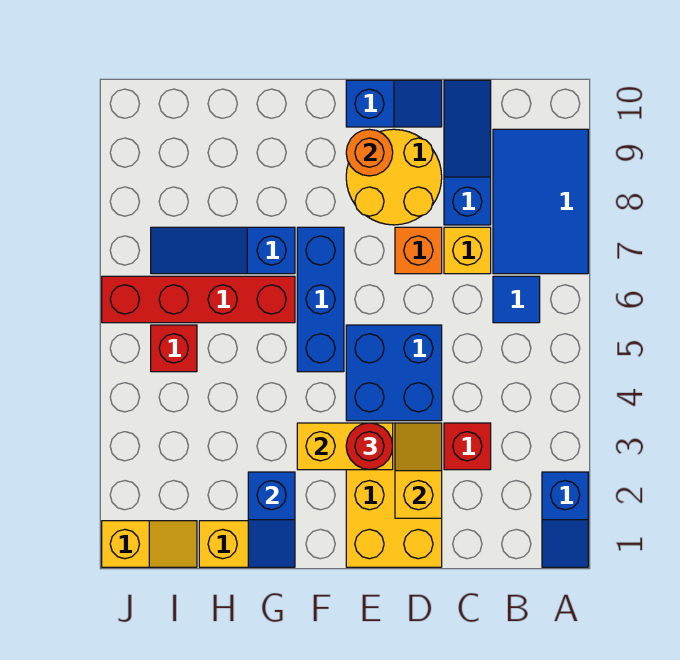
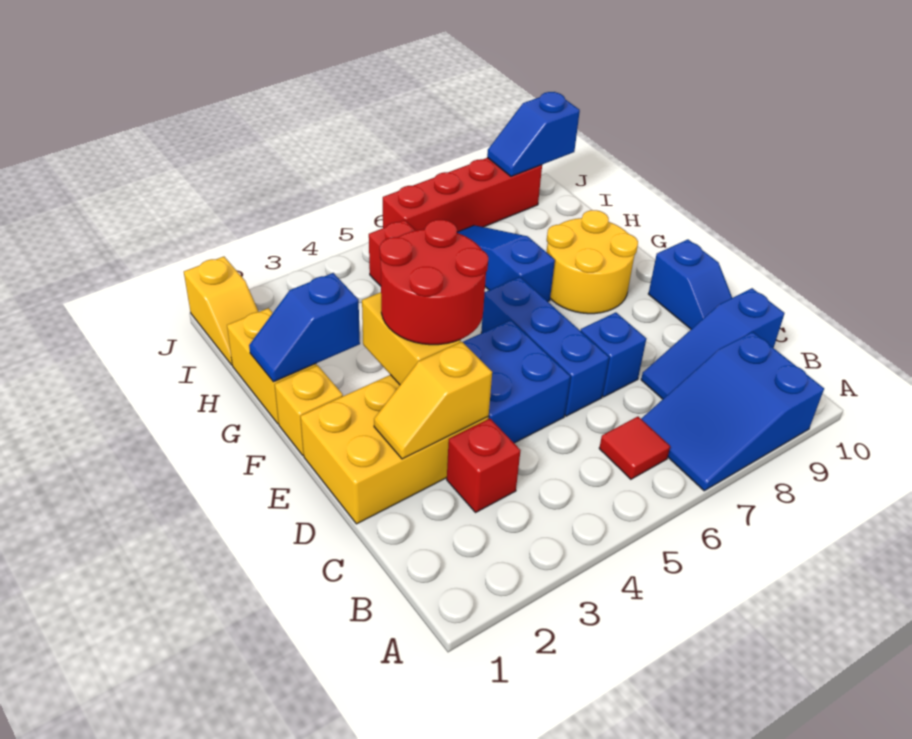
blue slope A1:A2 level 1 top 2 -> blue slope J9:J10 level 2 top 10
blue tile A7:B9 level 1 -> blue slope A7:B9 level 1 top 9
blue tile B6 level 1 -> red tile B6 level 1
yellow brick C7 level 1 -> yellow brick F1 level 1
blue slope C8:C10 level 1 top 8 -> blue slope C8:C10 level 1 top 10
yellow slope D2:D3 level 2 top 2 -> yellow slope D2:D3 level 2 top 3
orange brick D7 level 1 -> blue brick D7 level 1
yellow round brick D8:E9 level 1 -> yellow round brick F8:G9 level 1
red round brick E3 level 3 -> red round brick E3:F4 level 3
orange round brick E9 level 2 -> none
blue brick F5:F7 level 1 -> blue brick D6:F6 level 1
red brick G6:J6 level 1 -> red brick J6:J9 level 1

